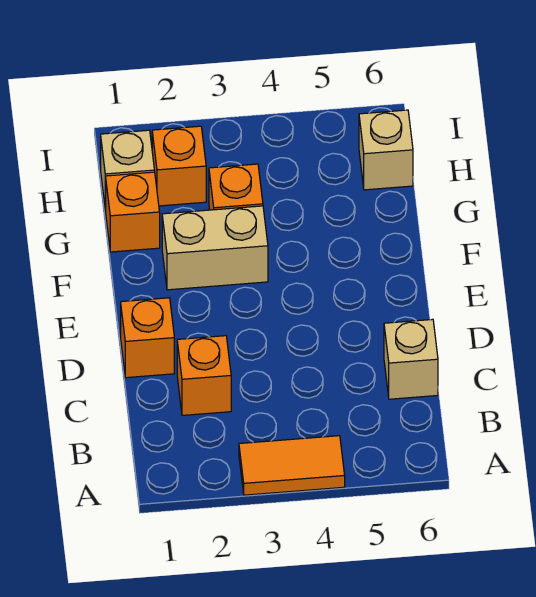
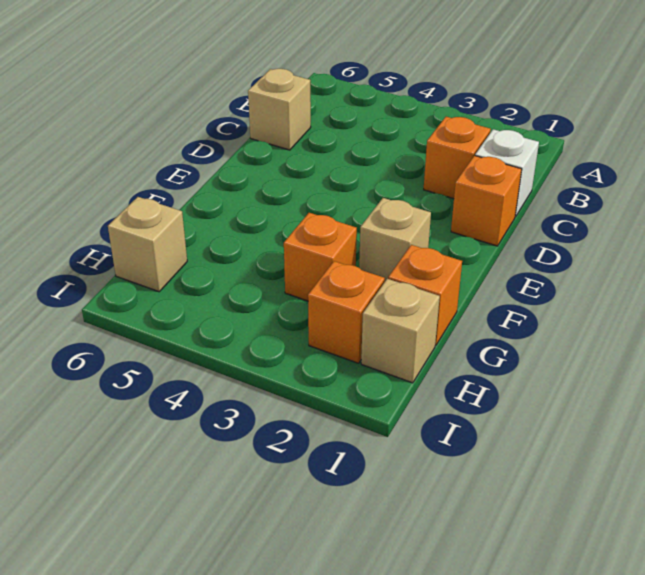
orange tile A3:A4 level 1 -> none
none -> white brick C1 level 1
tan brick F2:F3 level 1 -> tan brick F2 level 1

